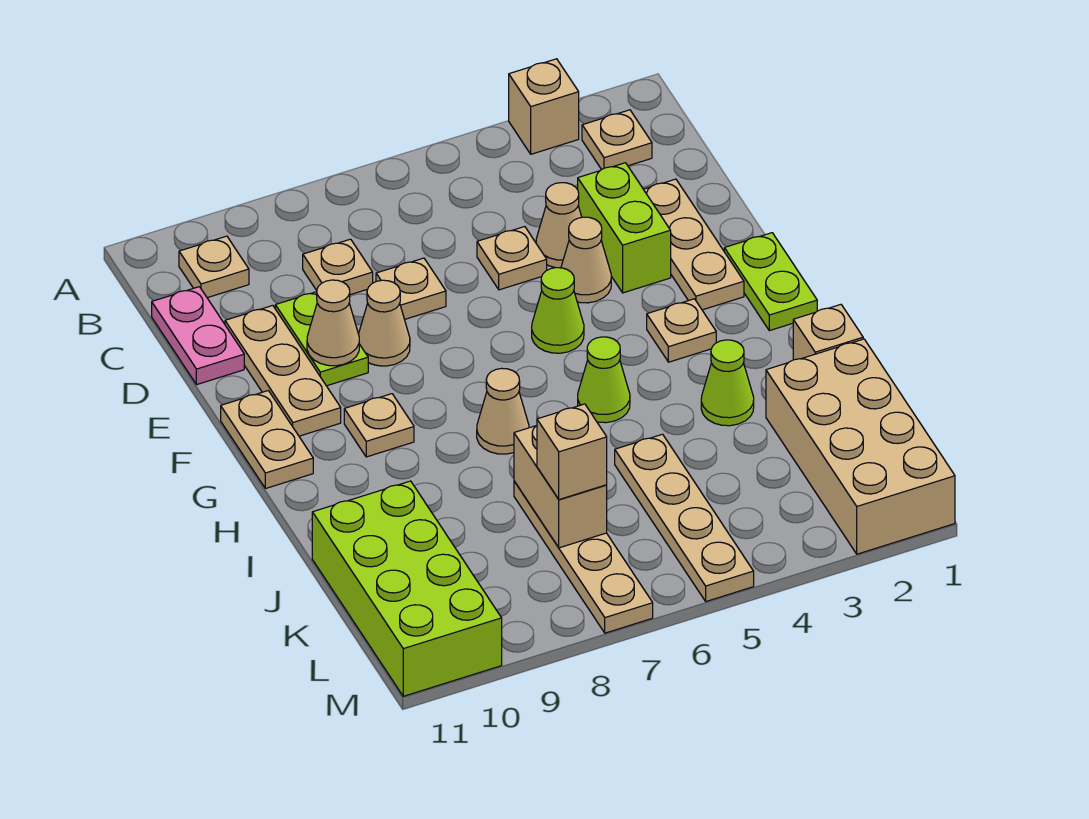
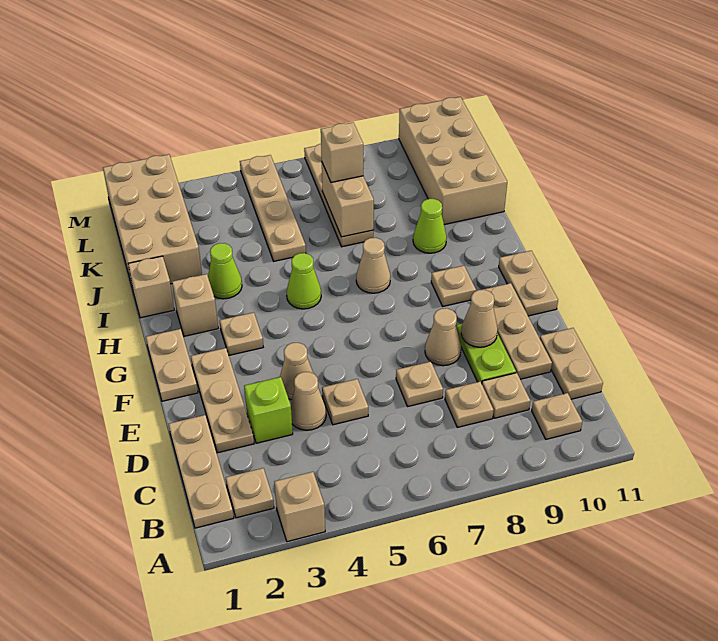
none -> tan plate B1:D1 level 1
none -> tan plate C9 level 1
pink plate C11:D11 level 1 -> tan plate C11:D11 level 1
lime brick D3:E3 level 1 -> lime brick D3 level 1
lime plate F1:G1 level 1 -> tan plate F1:G1 level 1
lime cone F5 level 1 -> lime cone I9 level 1
none -> tan brick H2 level 1
lime brick J10:M11 level 1 -> tan brick J10:M11 level 1

